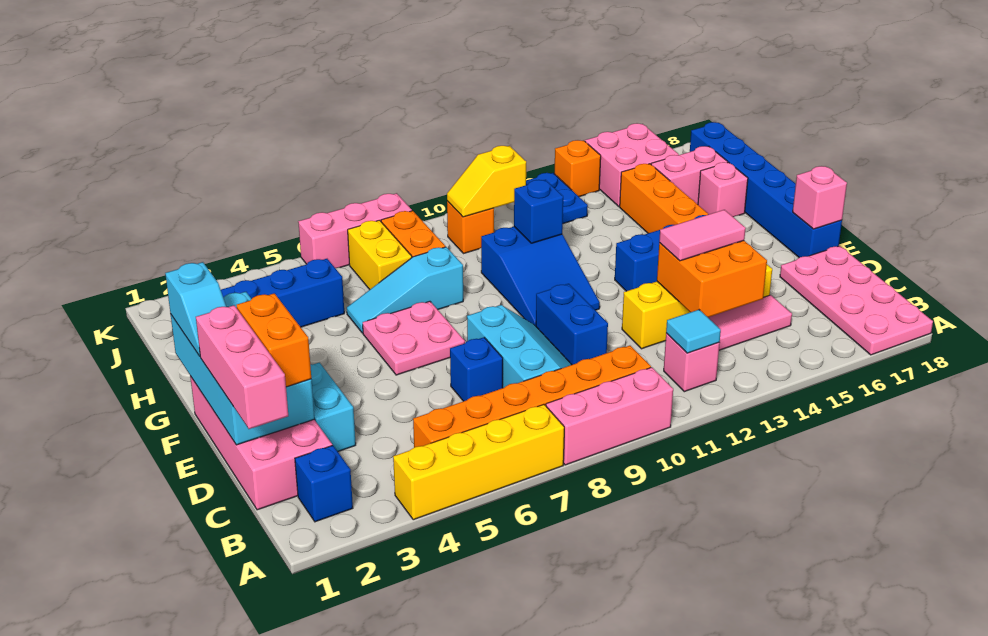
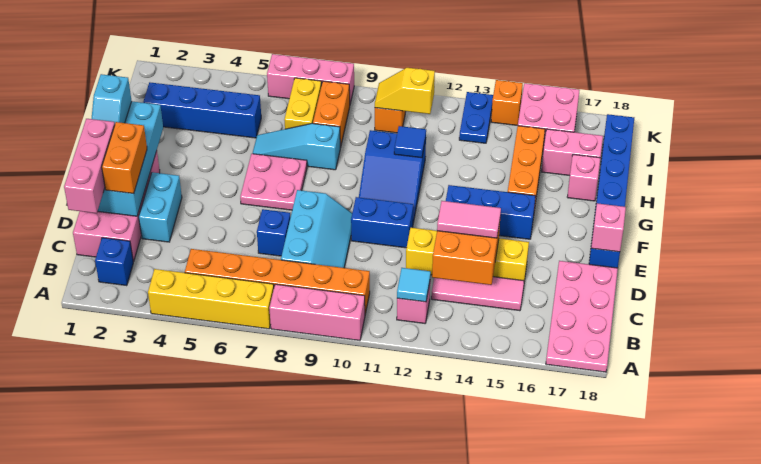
blue brick D10:E10 level 1 -> blue brick E10:E11 level 1
blue brick H11 level 2 -> blue tile H11 level 2

